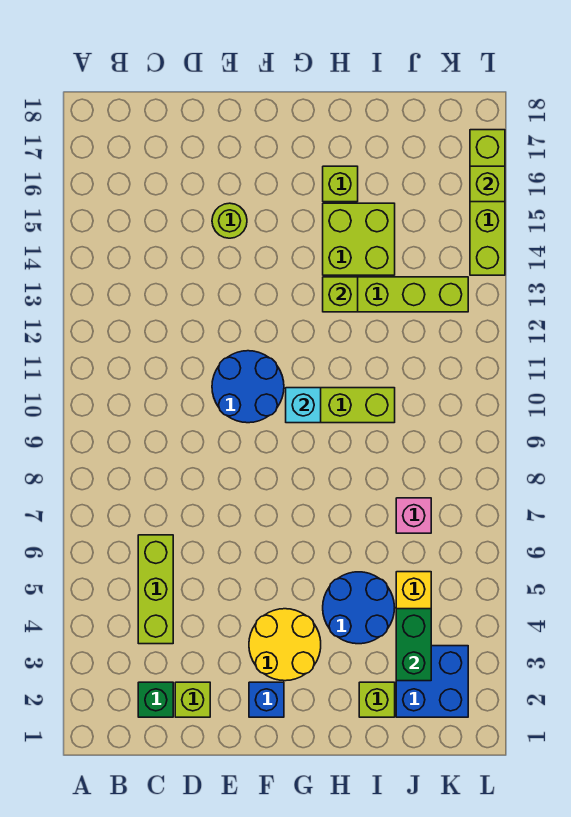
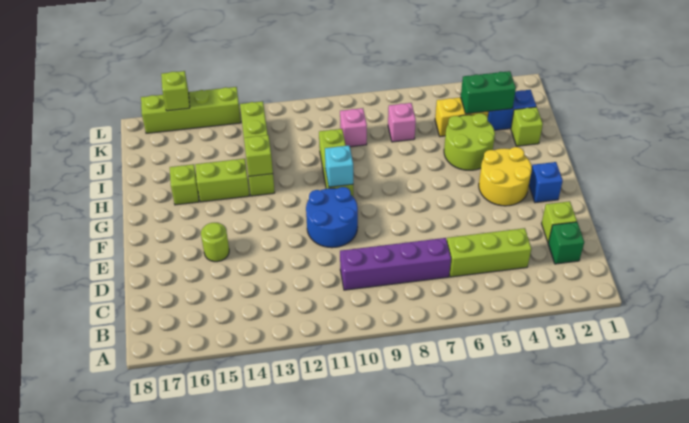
none -> purple brick C7:C10 level 1
blue round brick H4:I5 level 1 -> lime round brick H4:I5 level 1
lime brick H14:I15 level 1 -> lime brick H14:H15 level 1
blue brick J2:K3 level 1 -> blue brick J2:J3 level 1
none -> pink brick J9 level 1

